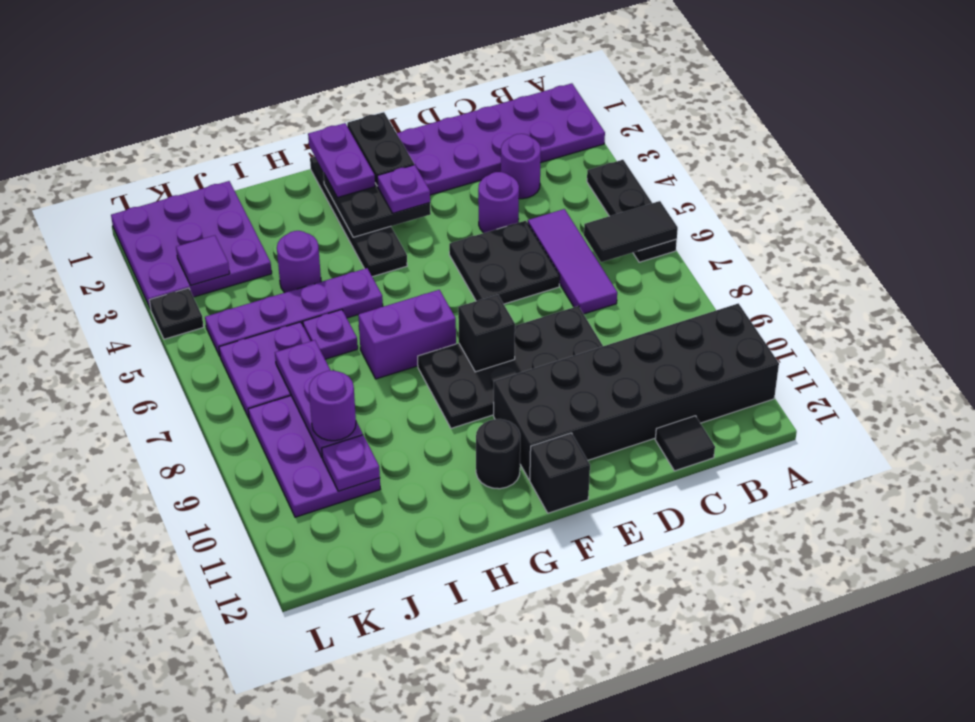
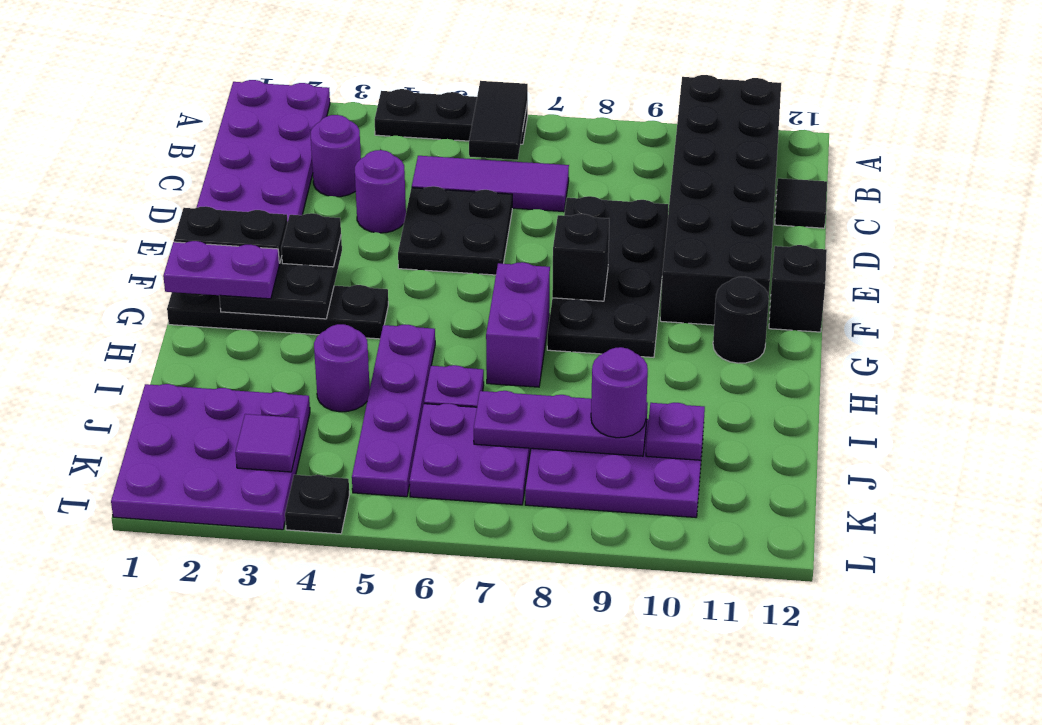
purple plate F3 level 3 -> black plate F3 level 3

